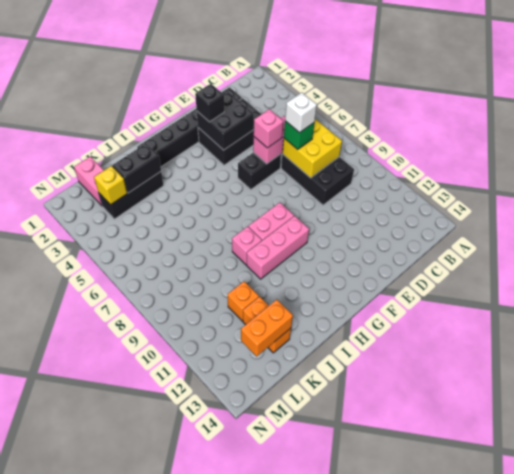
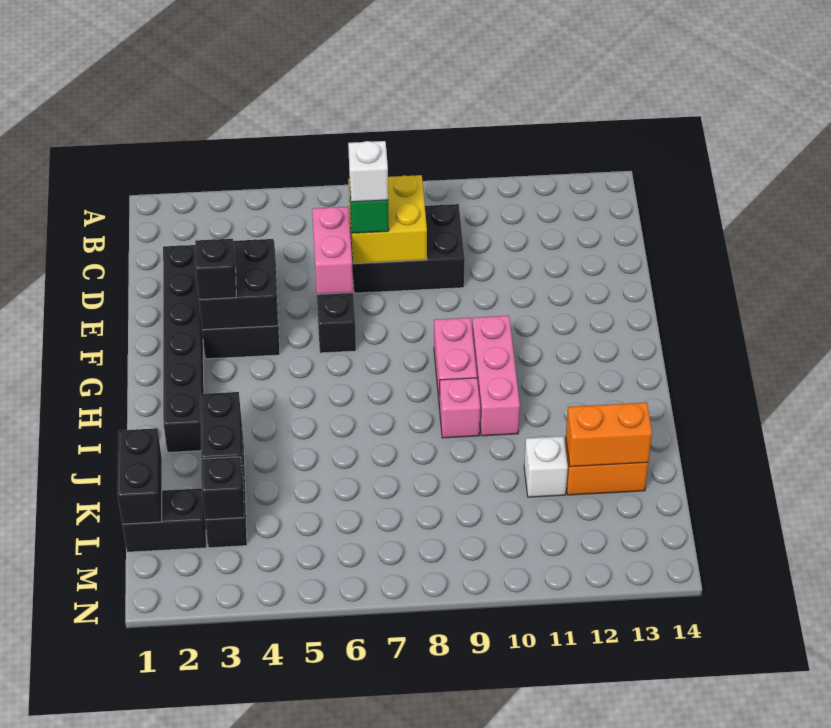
pink brick E6 level 3 -> none
none -> black brick K1:L1 level 2
orange brick K11 level 1 -> white brick K11 level 1
orange brick K13:L13 level 2 -> orange brick K12:K13 level 2
pink brick L1:L2 level 1 -> black brick L1:L2 level 1
yellow brick L3 level 2 -> black brick L3 level 2

